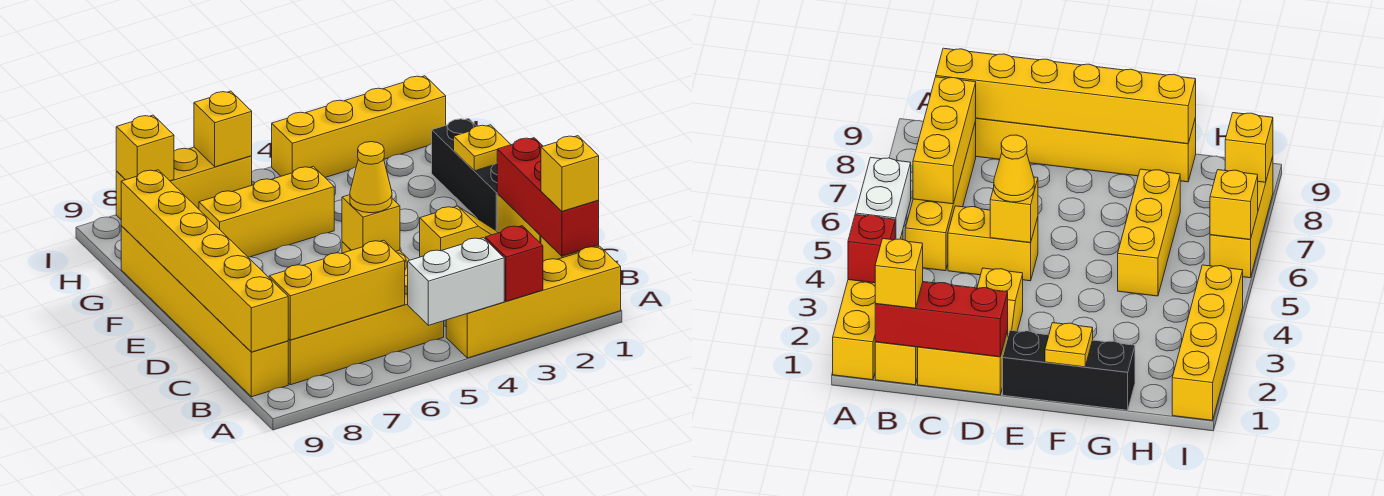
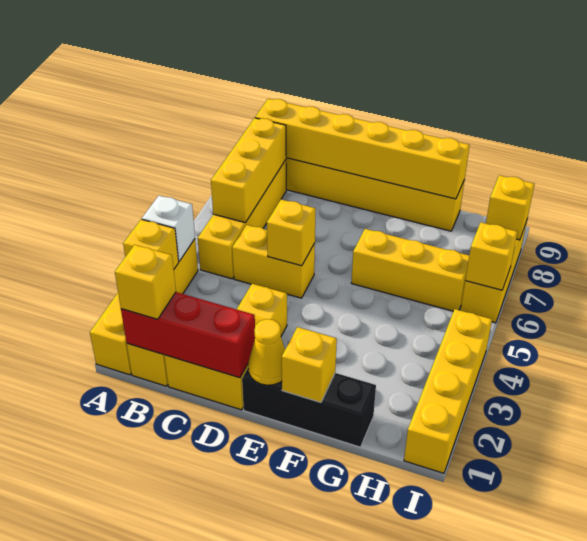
red brick A3 level 2 -> yellow brick A3 level 2
white brick A4:A5 level 2 -> white brick A4 level 2
yellow cone D5 level 3 -> yellow cone E1 level 2
yellow plate F1 level 2 -> yellow brick F1 level 2
yellow brick G5:G7 level 1 -> yellow brick F6:H6 level 1

